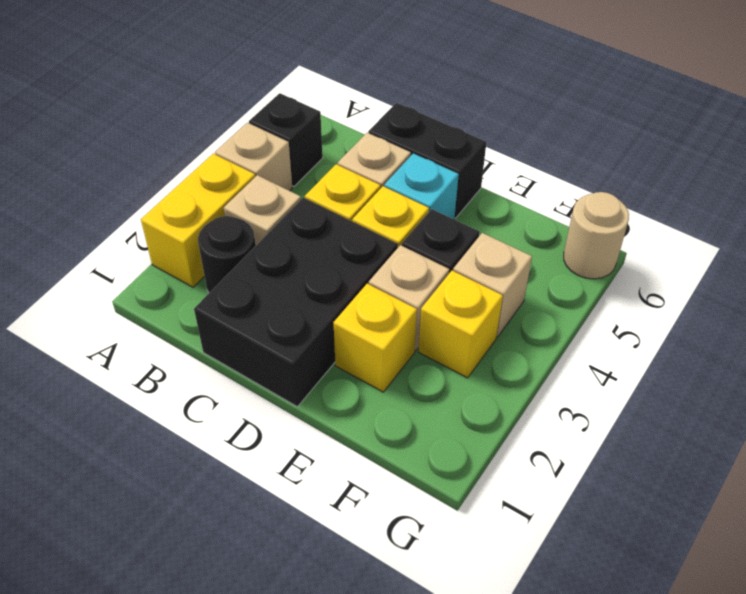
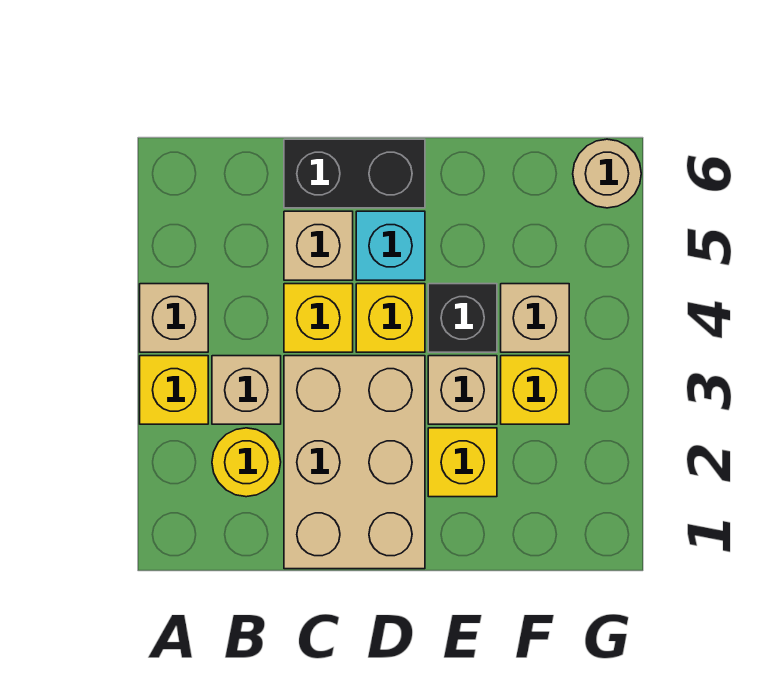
yellow brick A2:A3 level 1 -> yellow brick A3 level 1
black brick A5 level 1 -> none
black round brick B2 level 1 -> yellow round brick B2 level 1
black brick C1:D3 level 1 -> tan brick C1:D3 level 1

